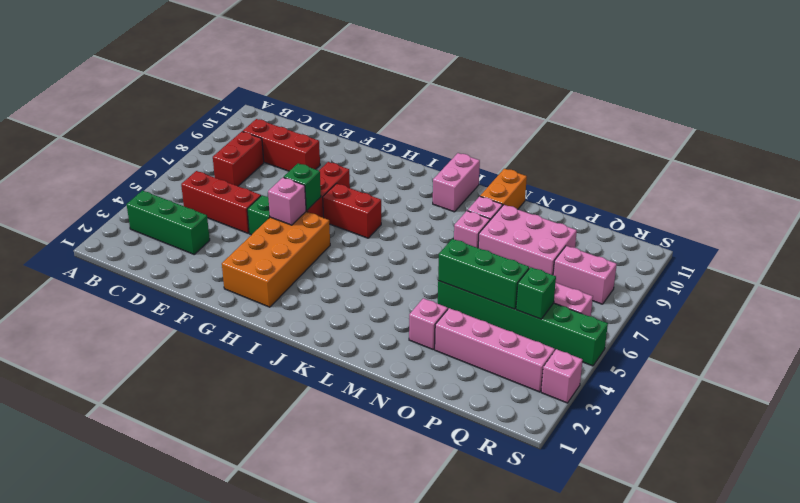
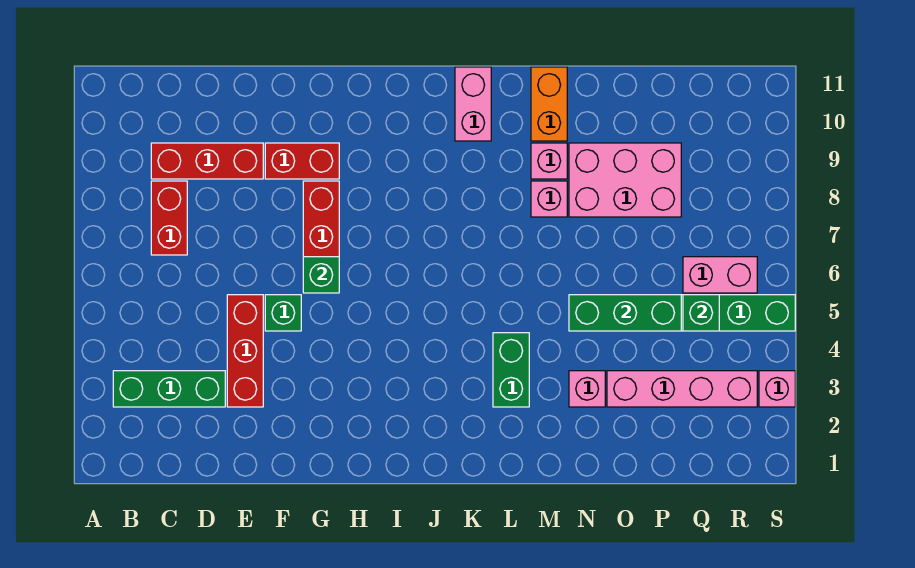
red brick C5:E5 level 1 -> red brick E3:E5 level 1
orange brick G2:H5 level 1 -> none
pink brick G5 level 2 -> none
red brick H7:I7 level 1 -> red brick F9:G9 level 1
none -> green brick L3:L4 level 1
pink brick Q8:R8 level 1 -> none

